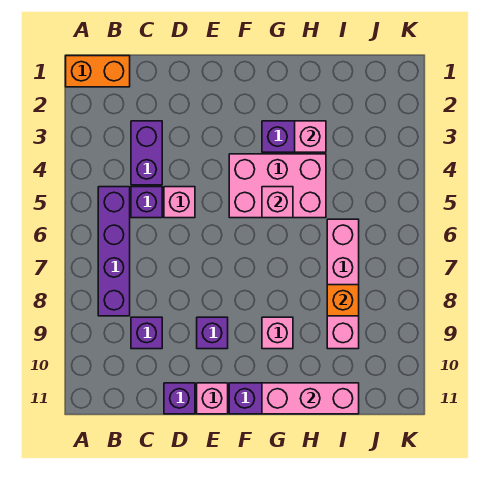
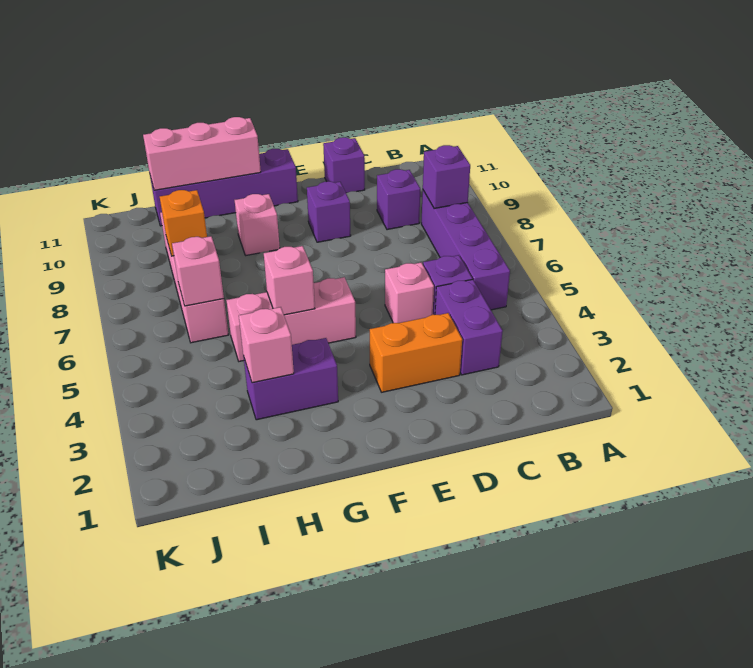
orange brick A1:B1 level 1 -> orange brick D3:E3 level 1
none -> purple brick B8 level 2
pink brick E11 level 1 -> pink brick I6 level 2
pink brick F4:H5 level 1 -> pink brick F5:H5 level 1

